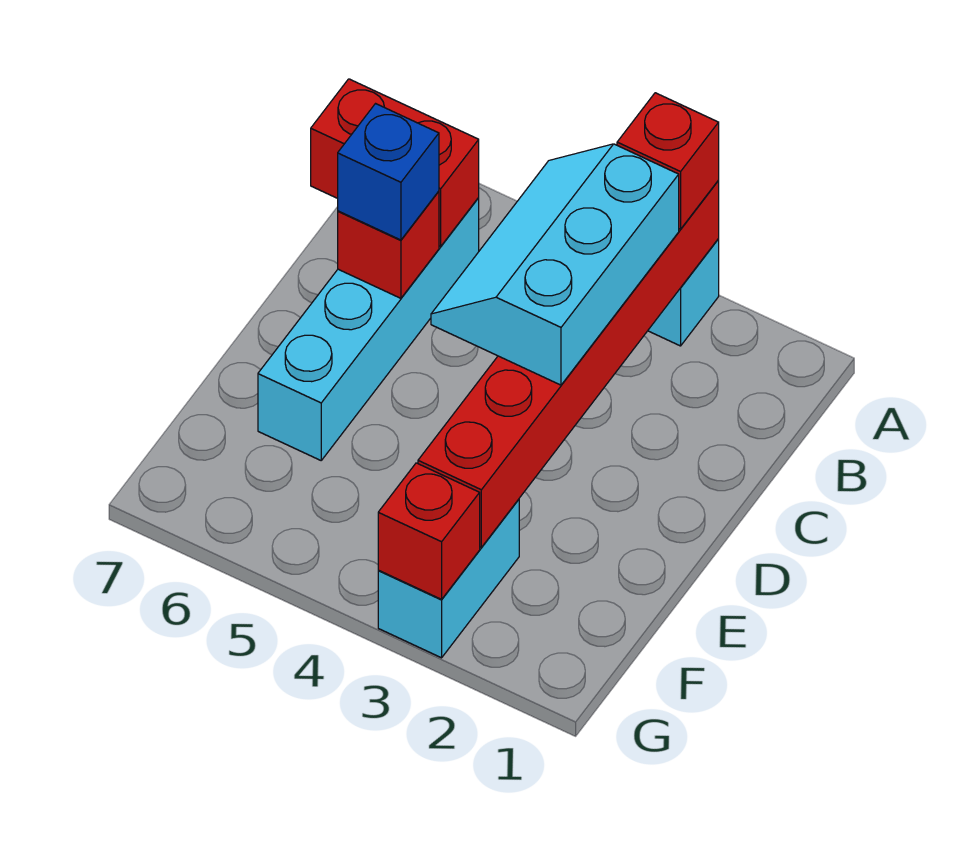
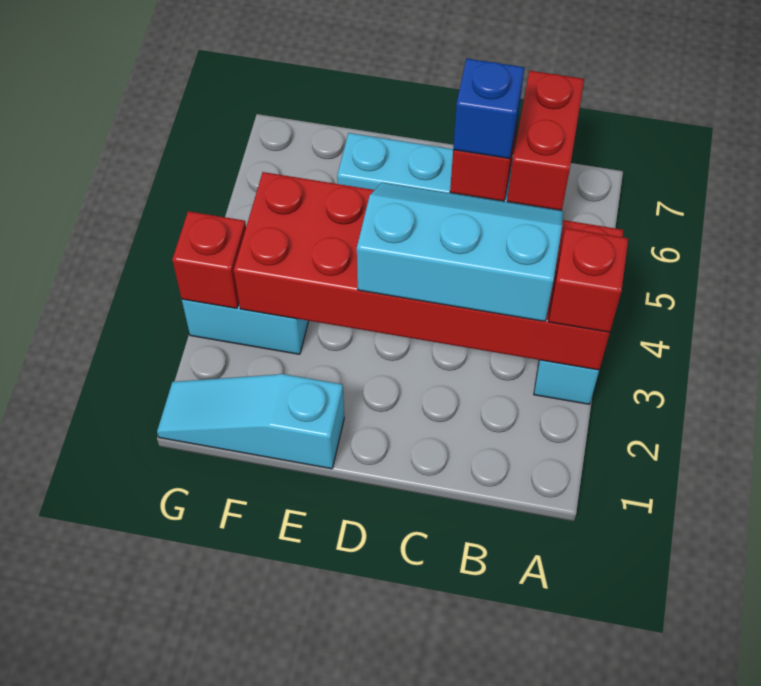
red brick A3:F3 level 2 -> red brick A3:F4 level 2
none -> cyan slope E1:G1 level 1 top E

